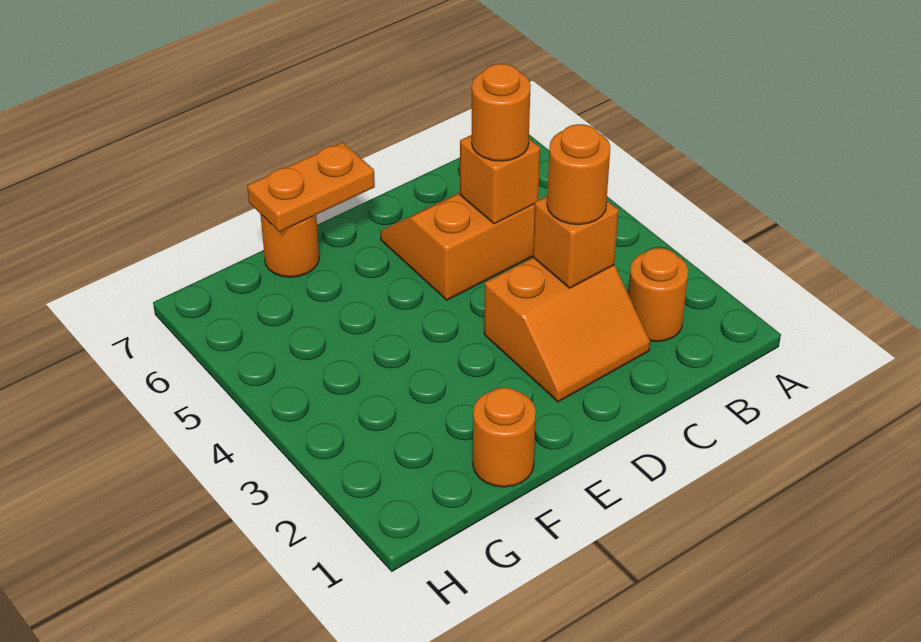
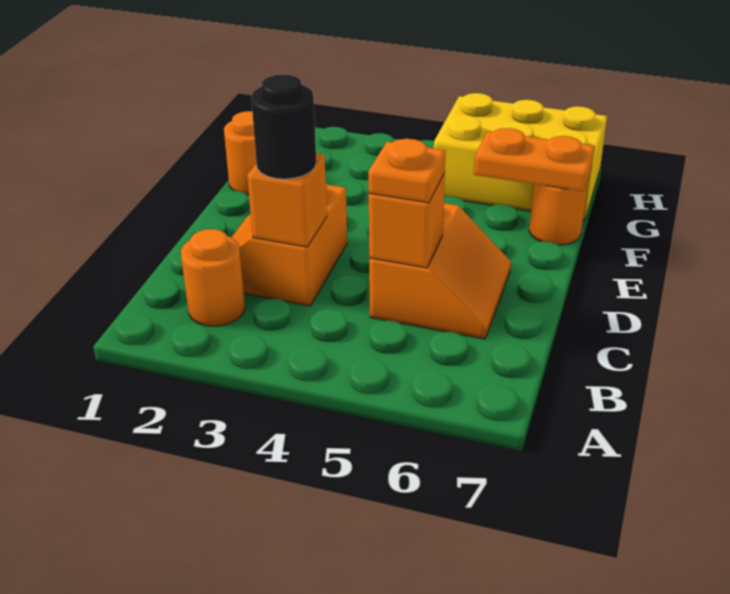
orange round brick C3 level 3 -> black round brick C3 level 3
orange round brick C5 level 3 -> orange plate C5 level 3
orange plate E7:F7 level 2 -> orange plate F6:F7 level 2
none -> yellow brick G5:H7 level 1

